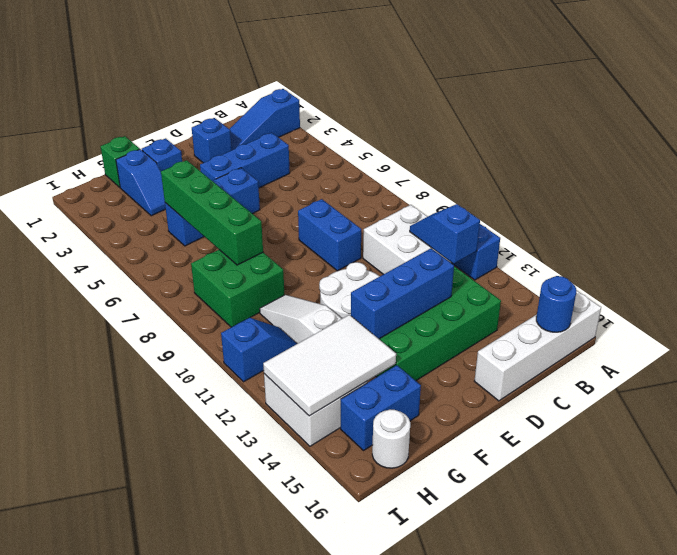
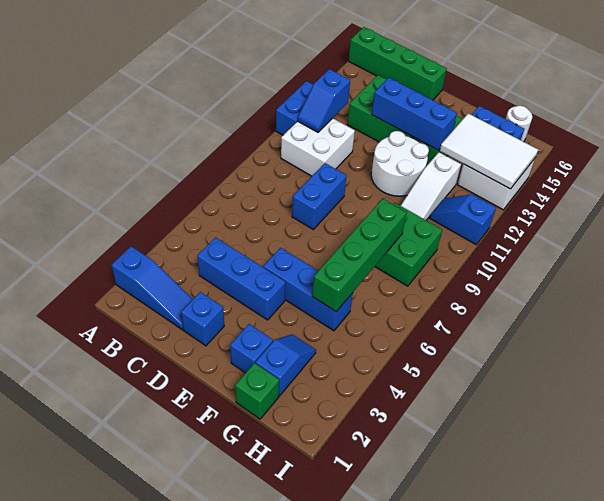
white brick A16:D16 level 1 -> green brick A16:D16 level 1
blue round brick B16 level 2 -> none

